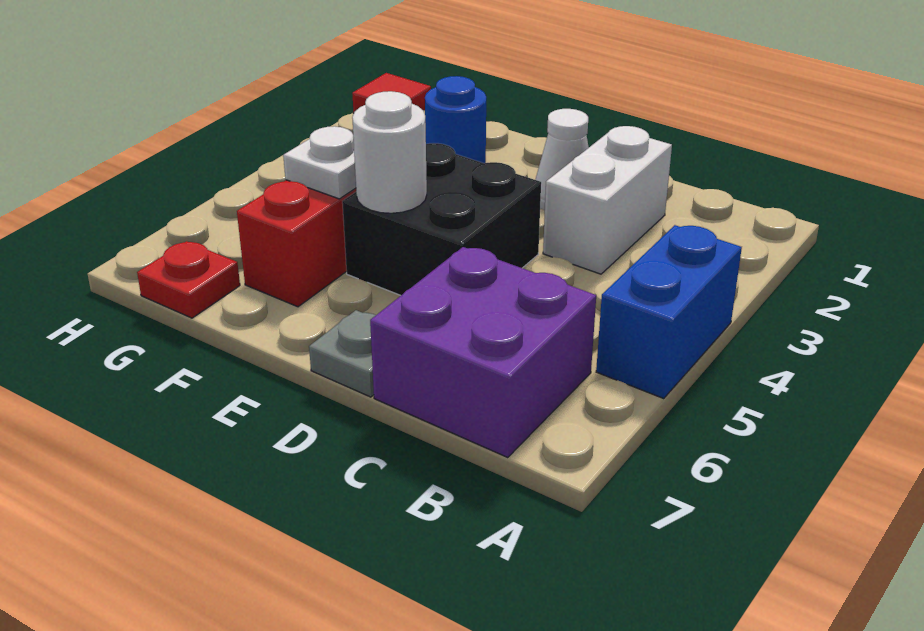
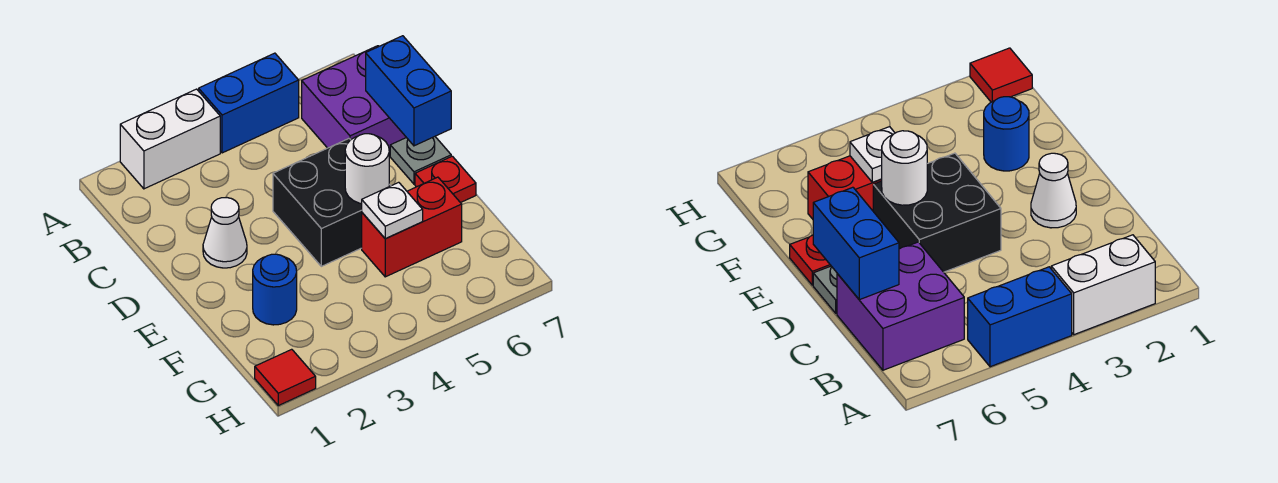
white brick C2:C3 level 1 -> white brick A2:A3 level 1
none -> blue brick C7:D7 level 2
red plate G7 level 1 -> red plate E7 level 1

